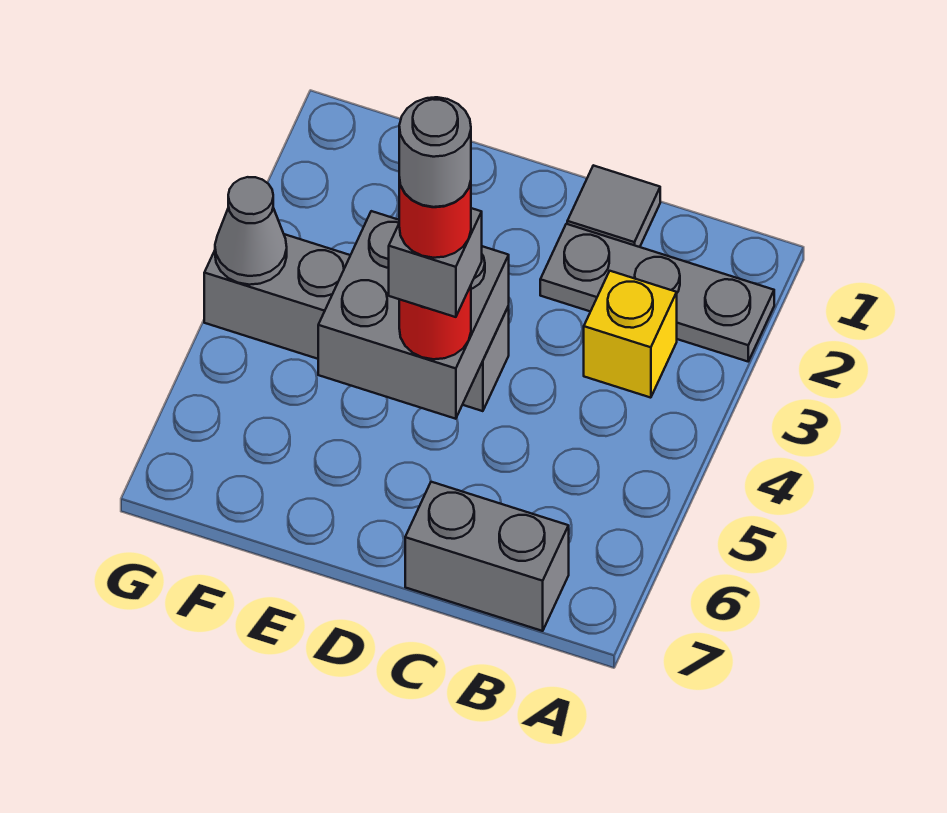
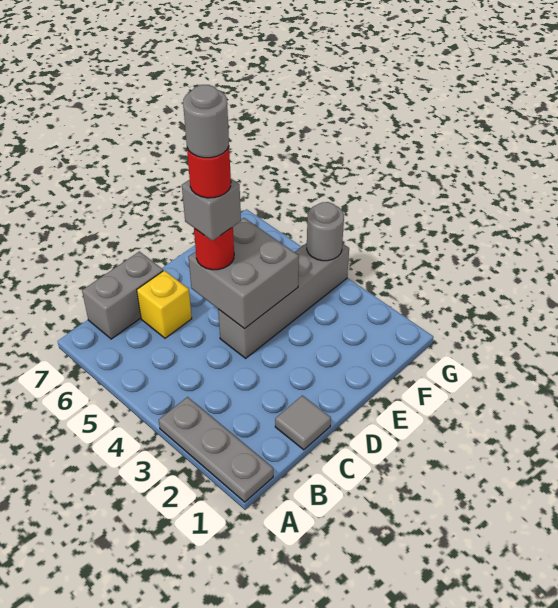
grey plate A2:C2 level 1 -> grey plate A1:A3 level 1
yellow brick B3 level 1 -> yellow brick C6 level 1
grey cone G4 level 2 -> grey round brick G4 level 2

